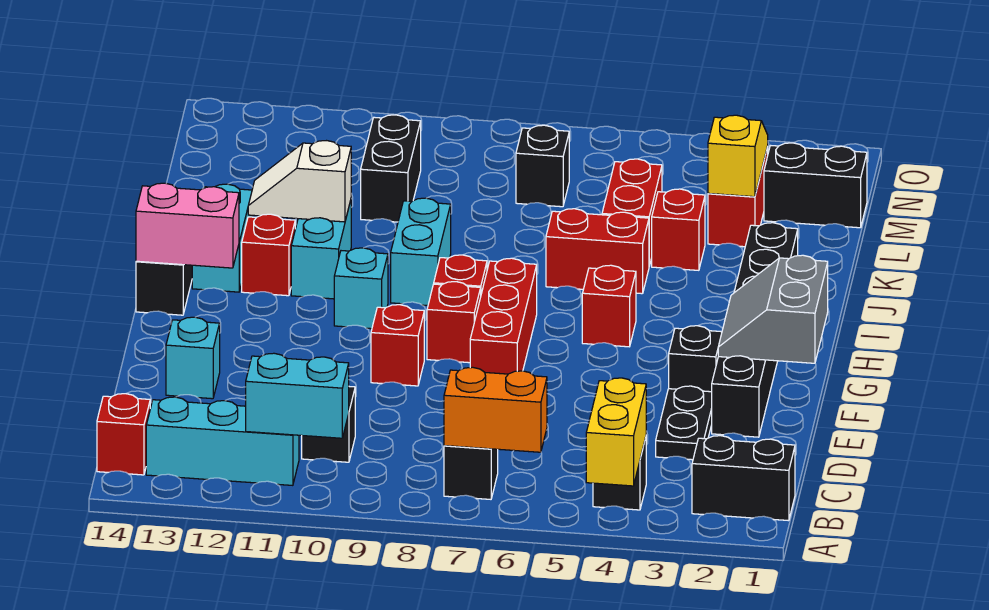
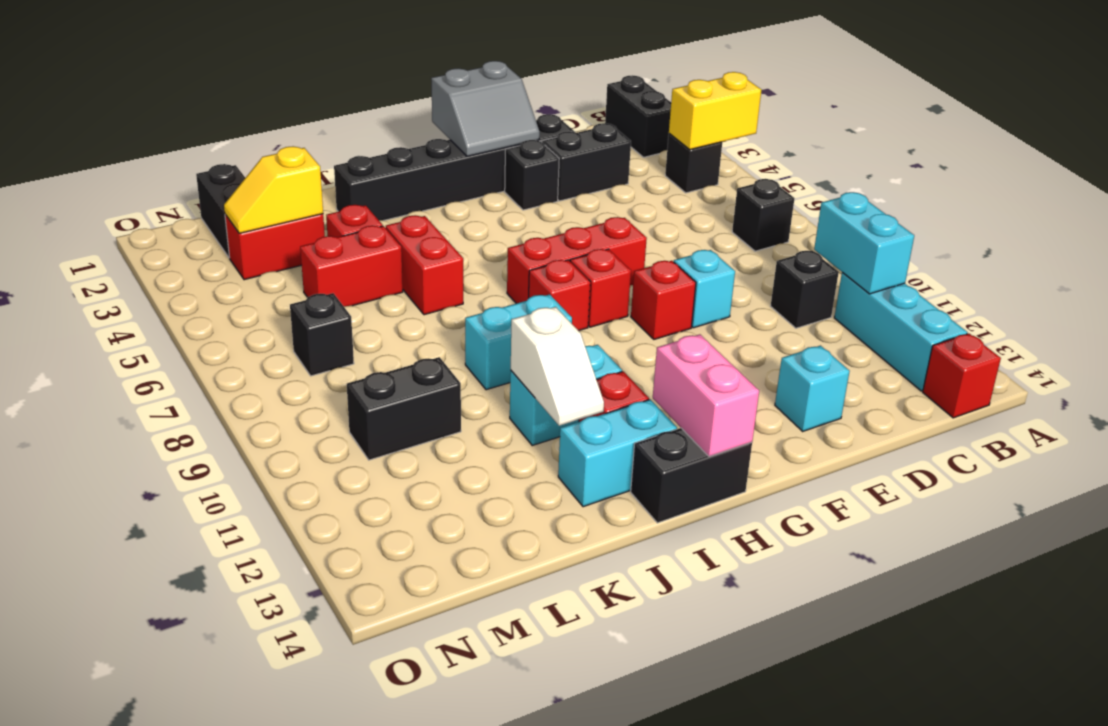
orange brick B6:B7 level 2 -> none
black plate D3:E3 level 1 -> black brick D3:E3 level 1
red brick H5 level 1 -> none
cyan brick H10 level 1 -> cyan brick E9 level 1

